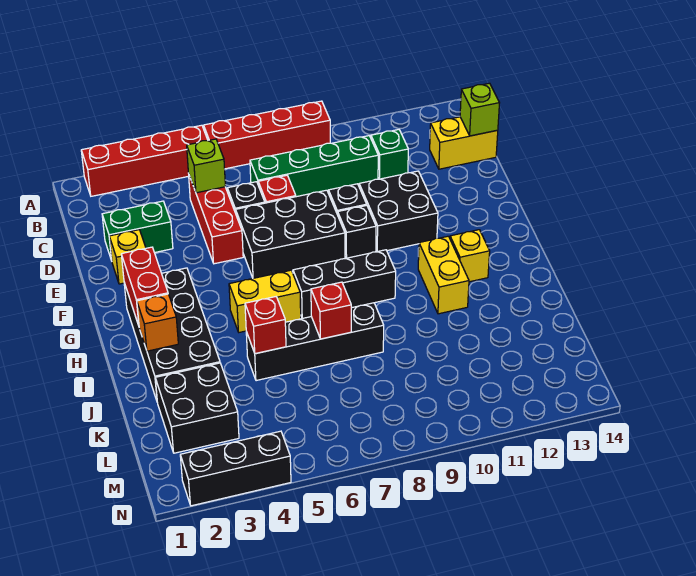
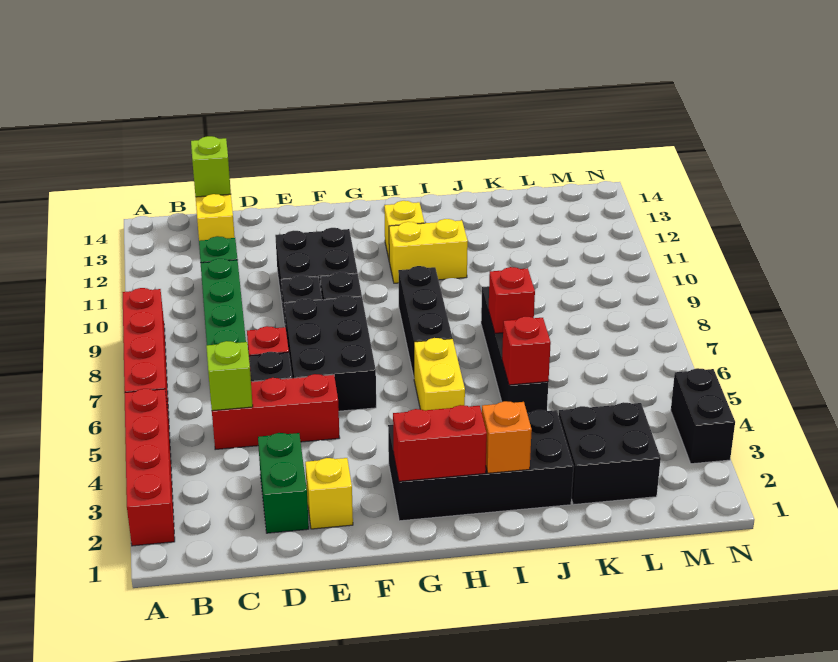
black brick N2:N4 level 1 -> black brick N3:N4 level 1

